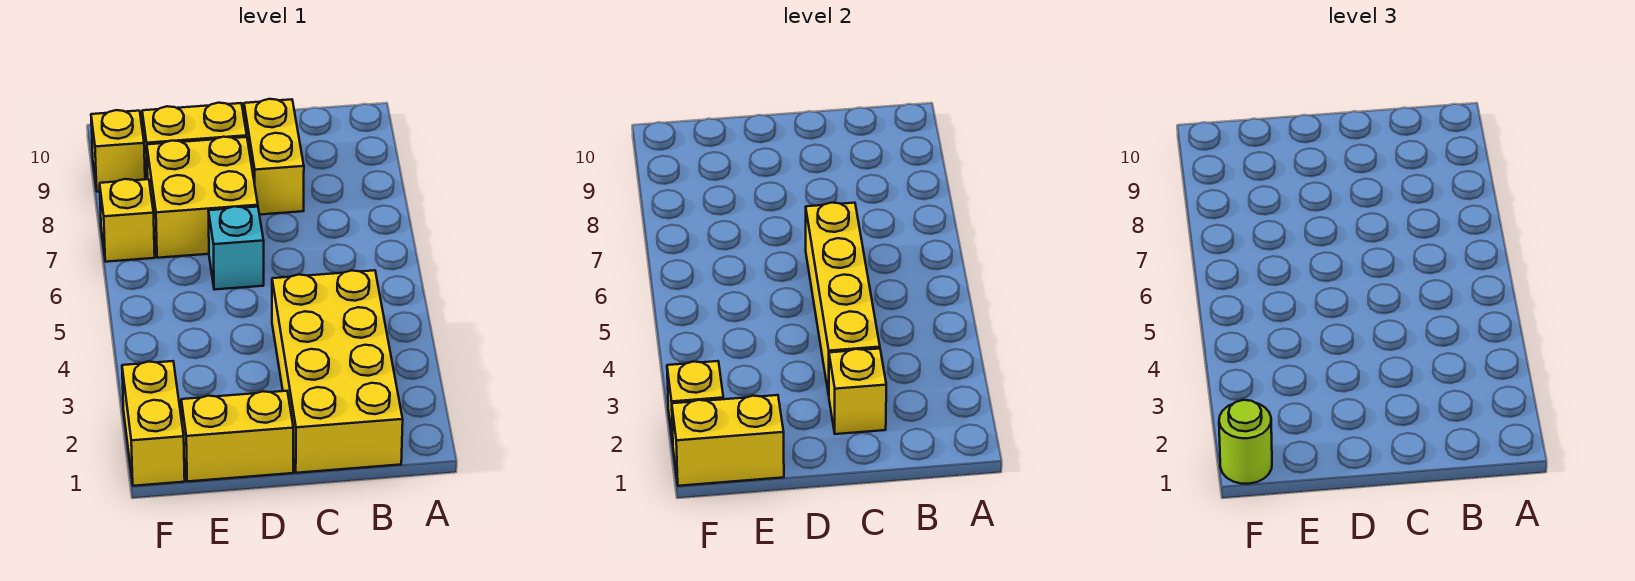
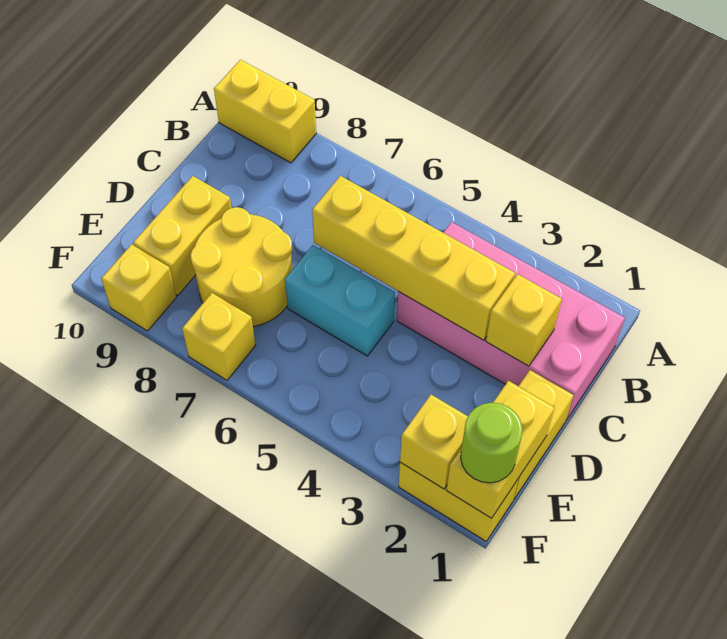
yellow brick B1:C4 level 1 -> pink brick B1:C4 level 1
yellow brick C8:C9 level 1 -> yellow brick A9:A10 level 1
cyan brick D6 level 1 -> cyan brick D5:D6 level 1
yellow brick D7:E8 level 1 -> yellow round brick D7:E8 level 1

